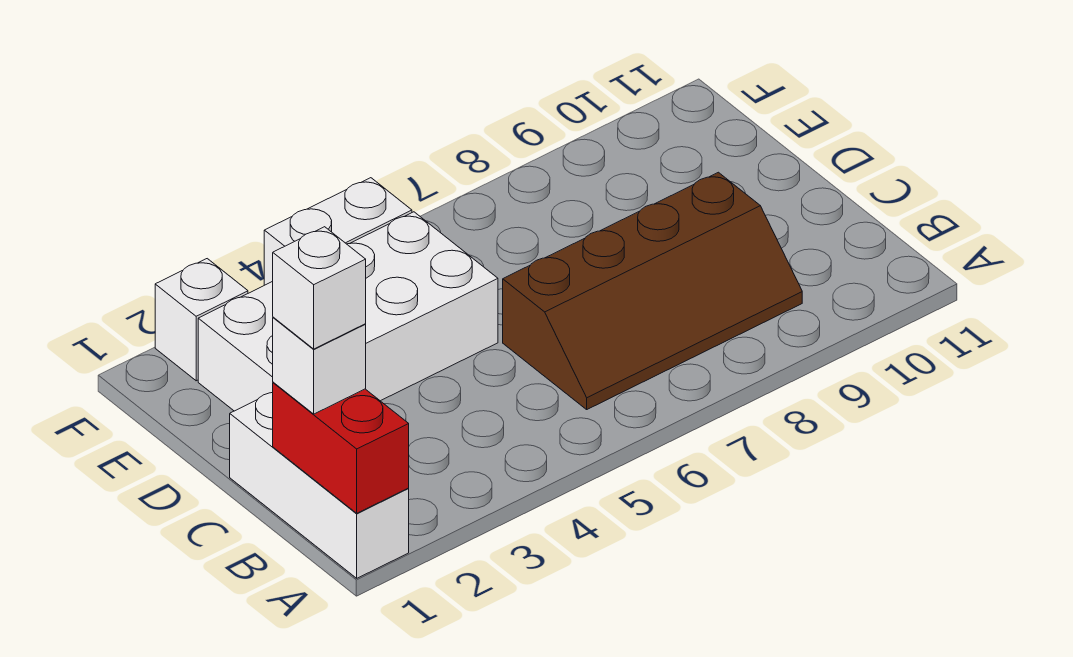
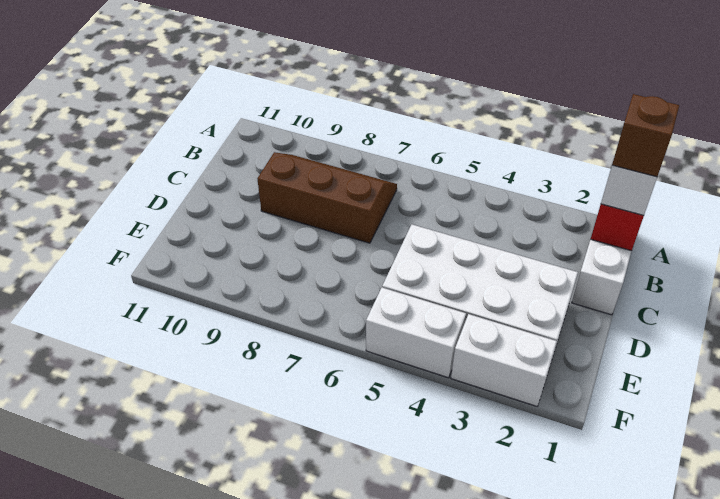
white brick B1 level 4 -> brown brick B1 level 4
brown slope B6:C9 level 1 top C -> brown slope B7:C9 level 1 top C
white brick F2 level 1 -> white brick F2:F3 level 1

